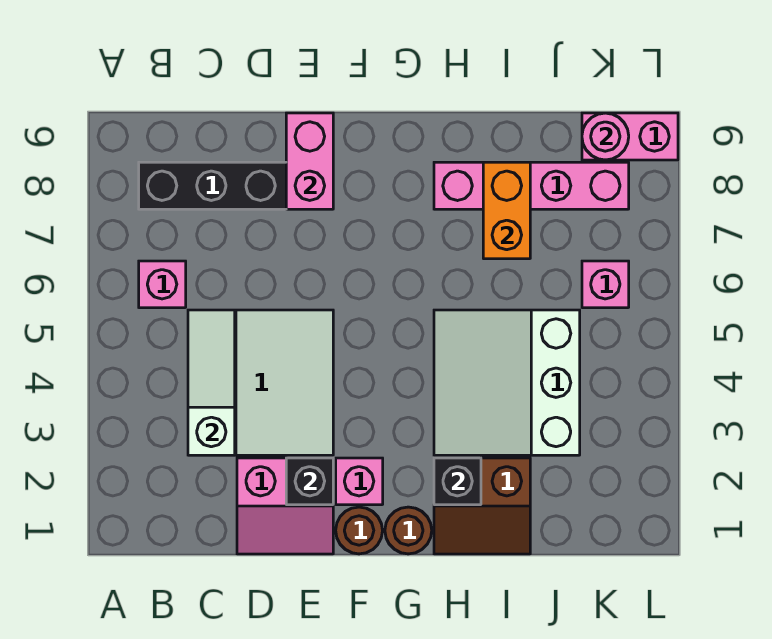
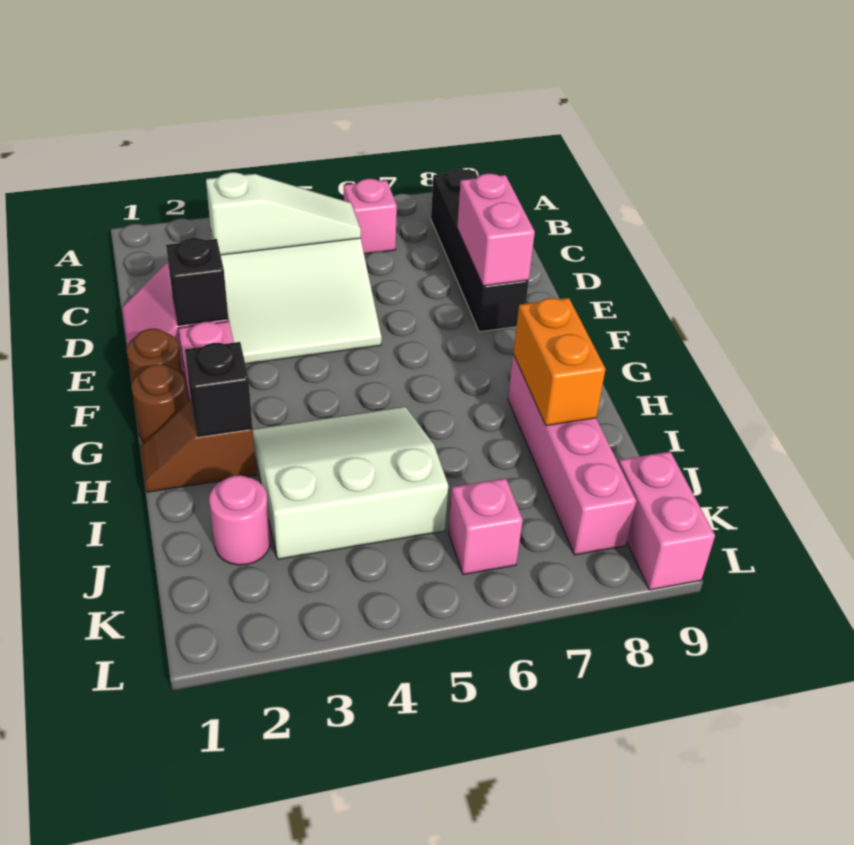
pink brick E8:E9 level 2 -> pink brick D8:E8 level 2
brown slope H1:I2 level 1 top 2 -> brown slope H1:H2 level 1 top 2
orange brick I7:I8 level 2 -> orange brick H8:I8 level 2
pink round brick K9 level 2 -> pink round brick J2 level 1

